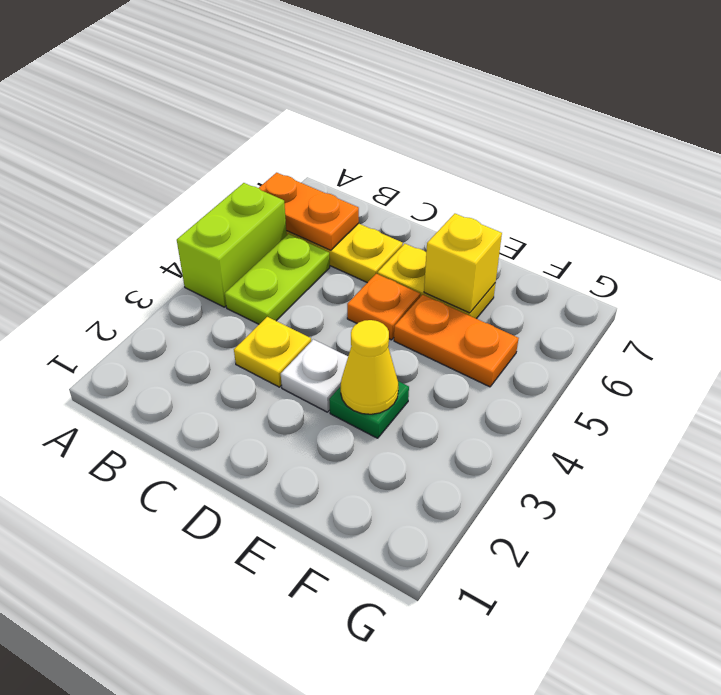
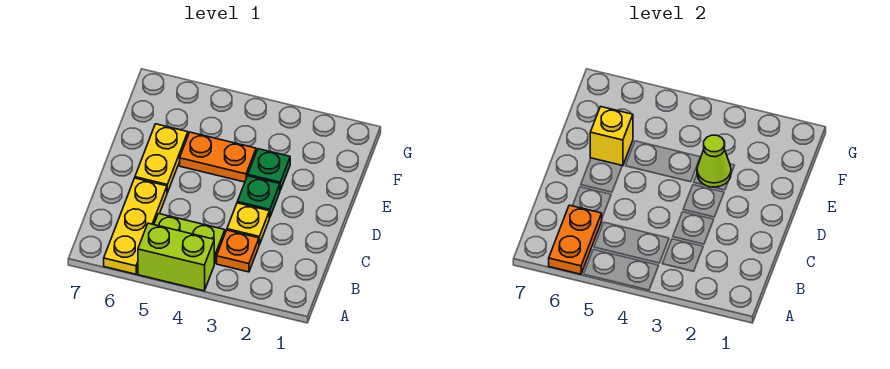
white plate D3 level 1 -> green plate D3 level 1
orange plate D5 level 1 -> orange plate B3 level 1
yellow cone E3 level 2 -> lime cone E3 level 2
orange plate E5:F5 level 1 -> orange plate E4:E5 level 1

